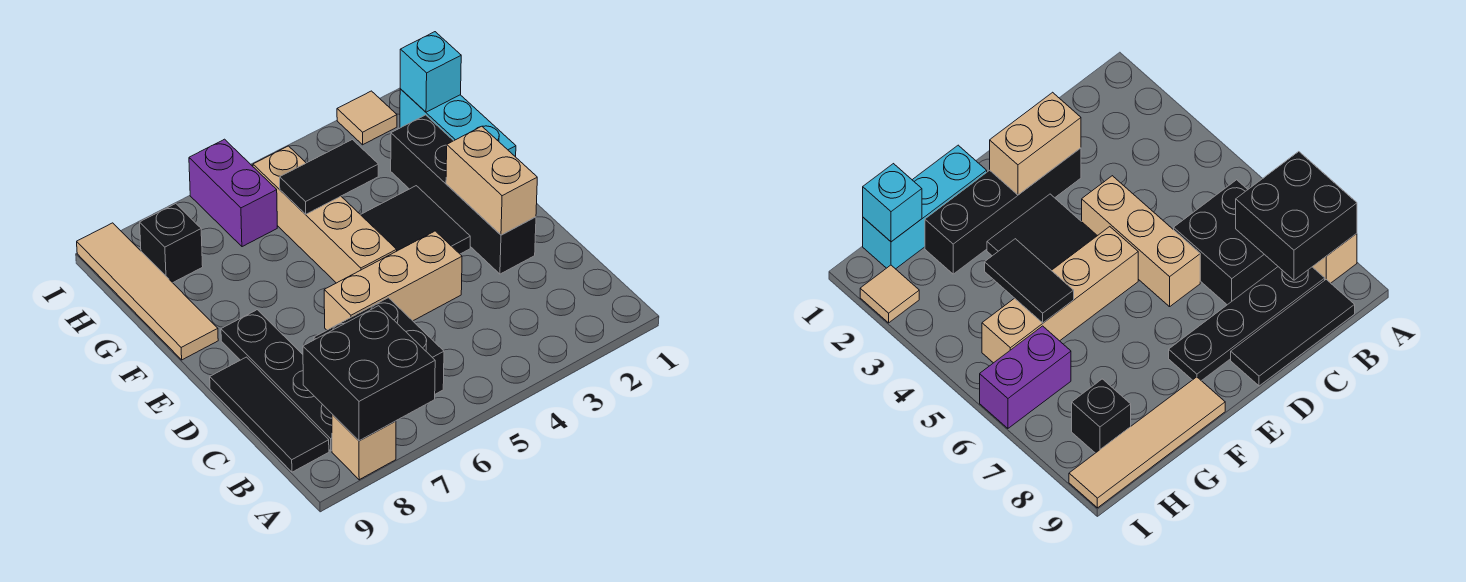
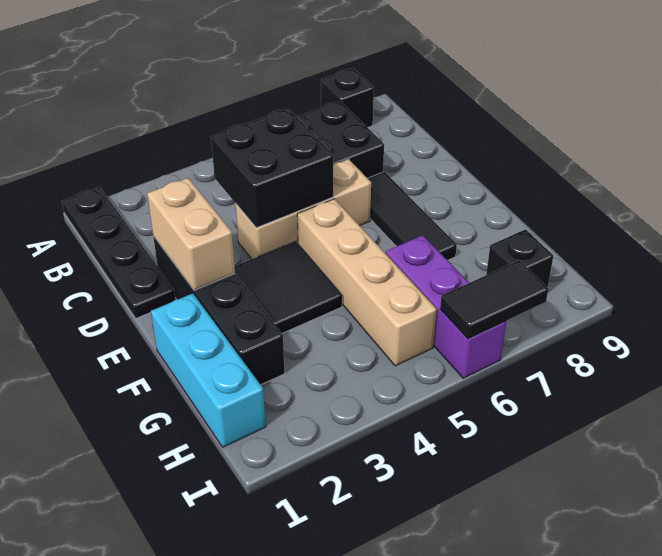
black brick A7:B8 level 2 -> black brick C4:D5 level 2
tan brick A8 level 1 -> black brick A8 level 1
black plate B8:E8 level 1 -> black plate A1:D1 level 1
black tile B9:D9 level 1 -> black tile D7:F7 level 1
tan tile F9:I9 level 1 -> none
black tile G4:G5 level 2 -> black tile I6:I7 level 2
cyan brick H1 level 2 -> none
purple brick H6:I6 level 1 -> purple brick G6:I6 level 1
tan tile I2 level 1 -> none

